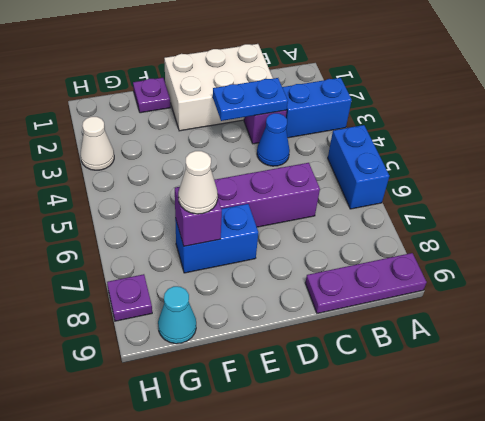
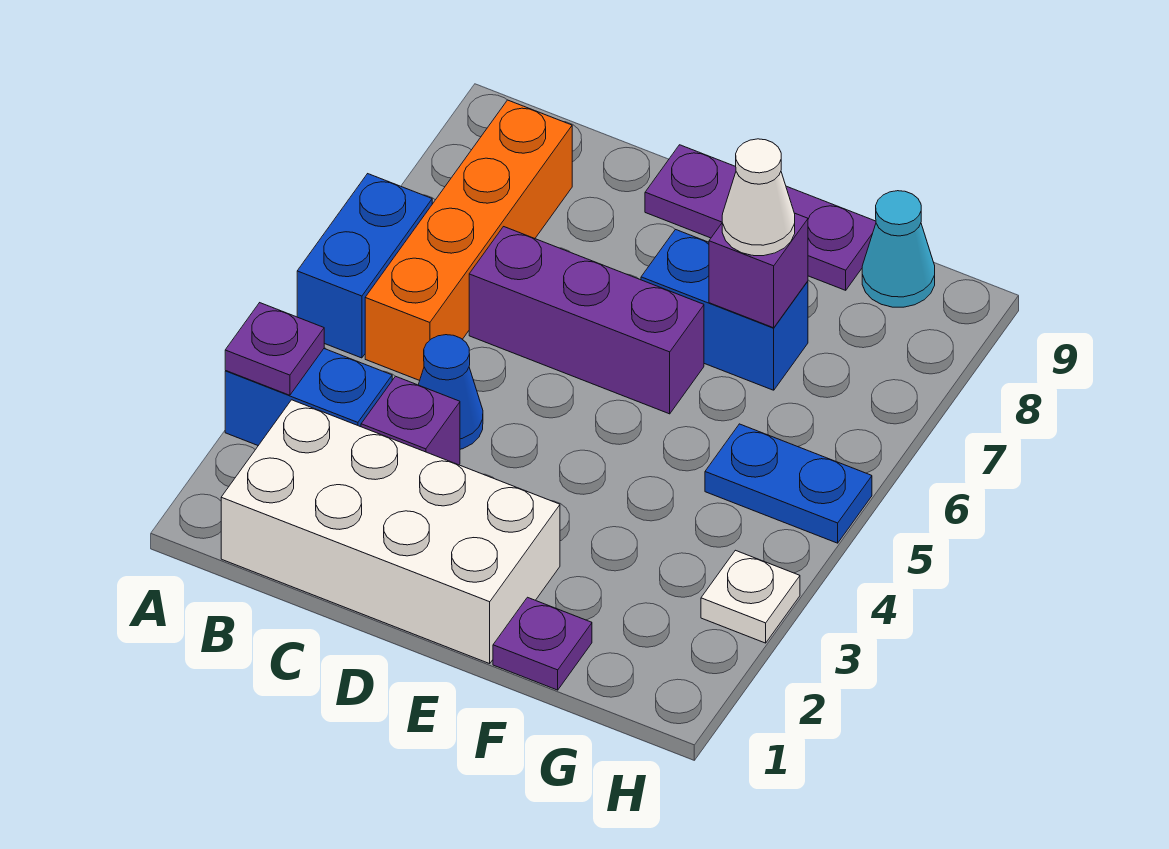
purple plate A9:C9 level 1 -> purple plate D9:F9 level 1
none -> orange brick B5:B8 level 1
white brick C1:E2 level 1 -> white brick B1:E2 level 1
blue plate C3:D3 level 2 -> blue plate G5:H5 level 1
white cone H3 level 1 -> white plate H3 level 1
purple plate H8 level 1 -> purple plate A3 level 2

